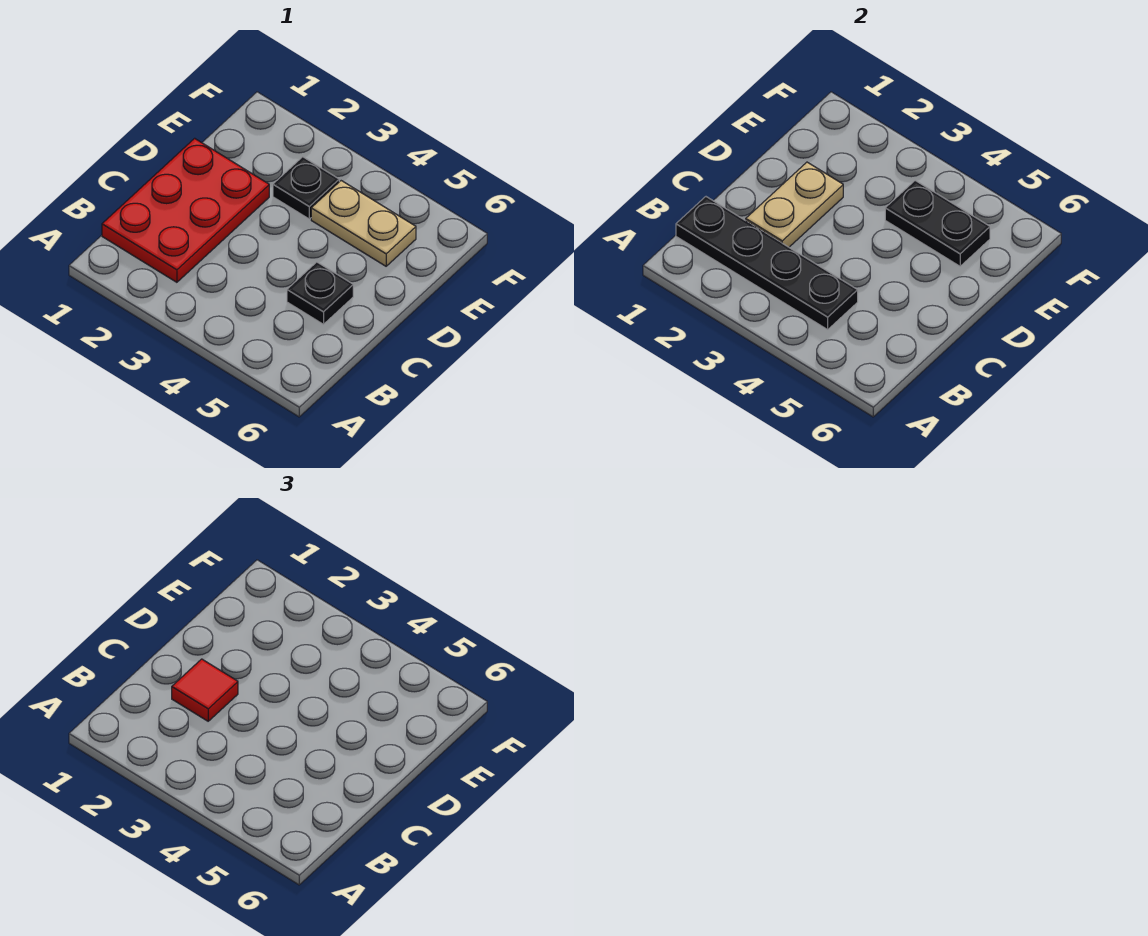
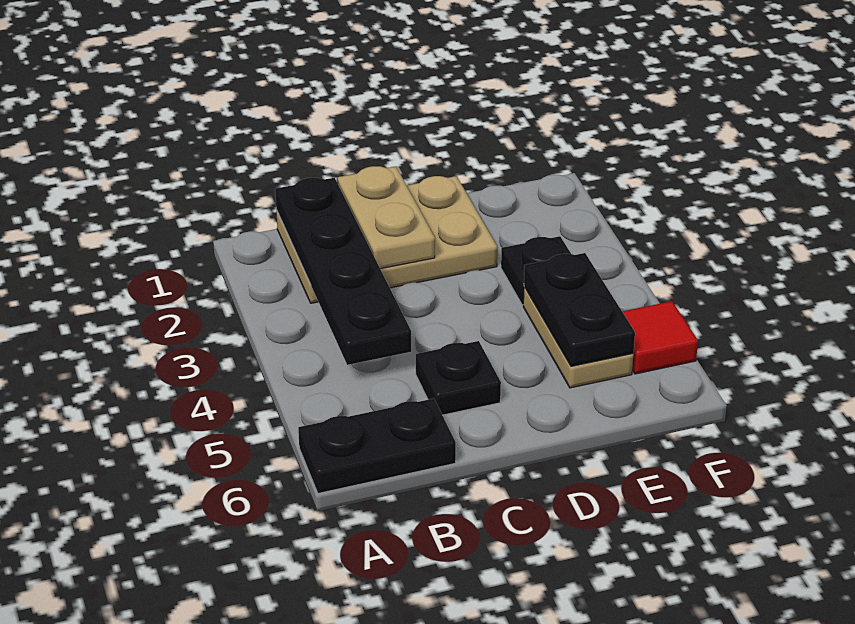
none -> black plate A6:B6 level 1
red plate B1:D2 level 1 -> tan plate B1:D2 level 1
tan plate C2:D2 level 2 -> tan plate C1:C2 level 2
red tile C2 level 3 -> red tile F5 level 1

